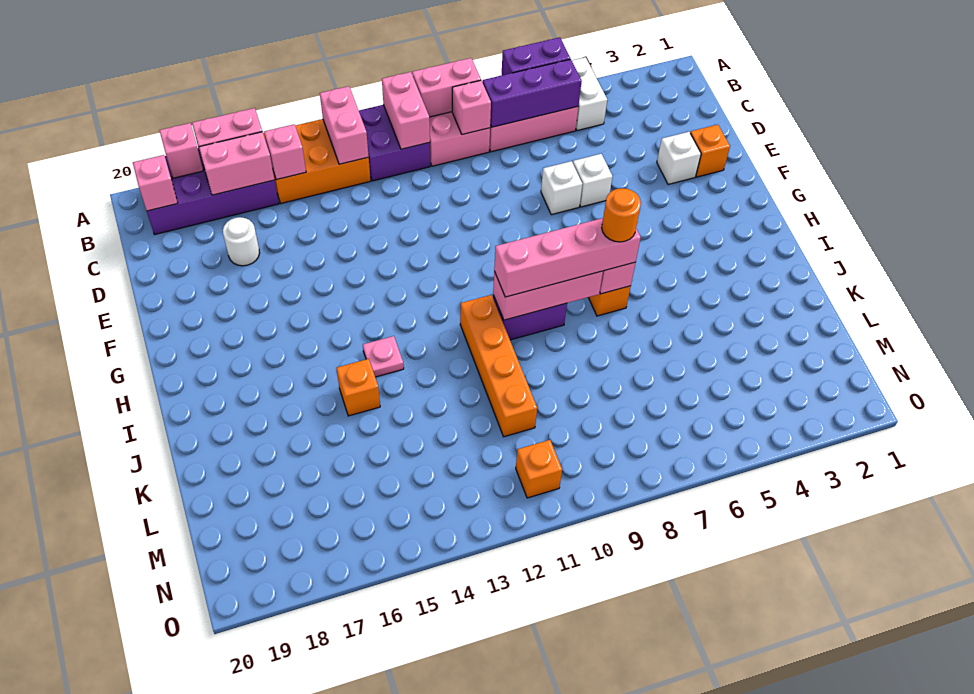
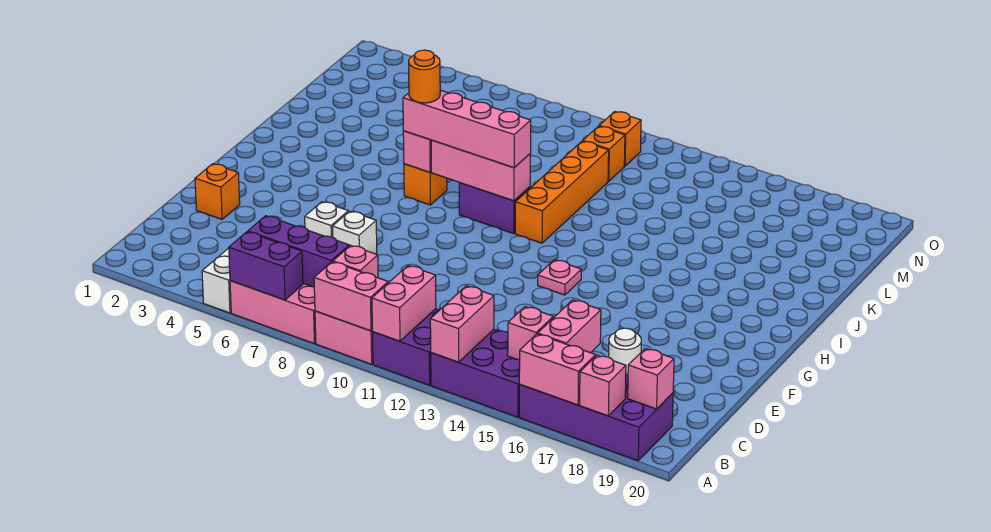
orange brick A13:B15 level 1 -> purple brick A13:B15 level 1
pink brick B16:B17 level 2 -> pink brick B16:C16 level 2
white brick E3 level 1 -> none
pink plate I14 level 1 -> pink plate G13 level 1
orange brick J15 level 1 -> orange brick M11 level 1

